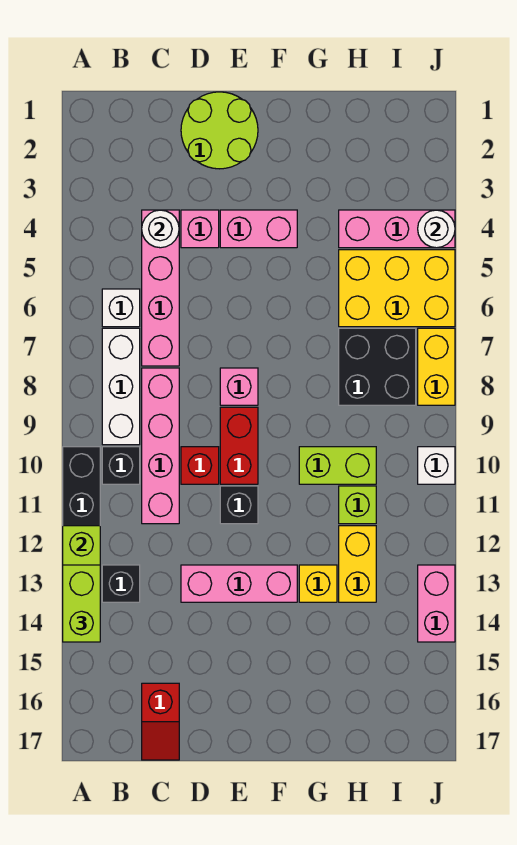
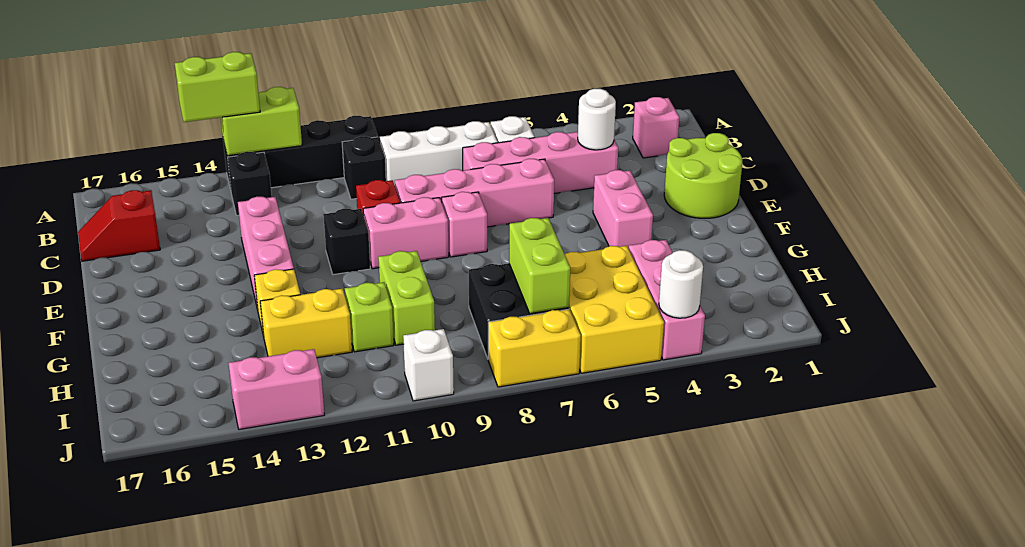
pink brick C8:C11 level 1 -> pink brick D6:D9 level 1
pink brick D4 level 1 -> pink brick B2 level 1
red brick E9:E10 level 1 -> pink brick E9:E10 level 1
none -> lime brick H7:I7 level 2

